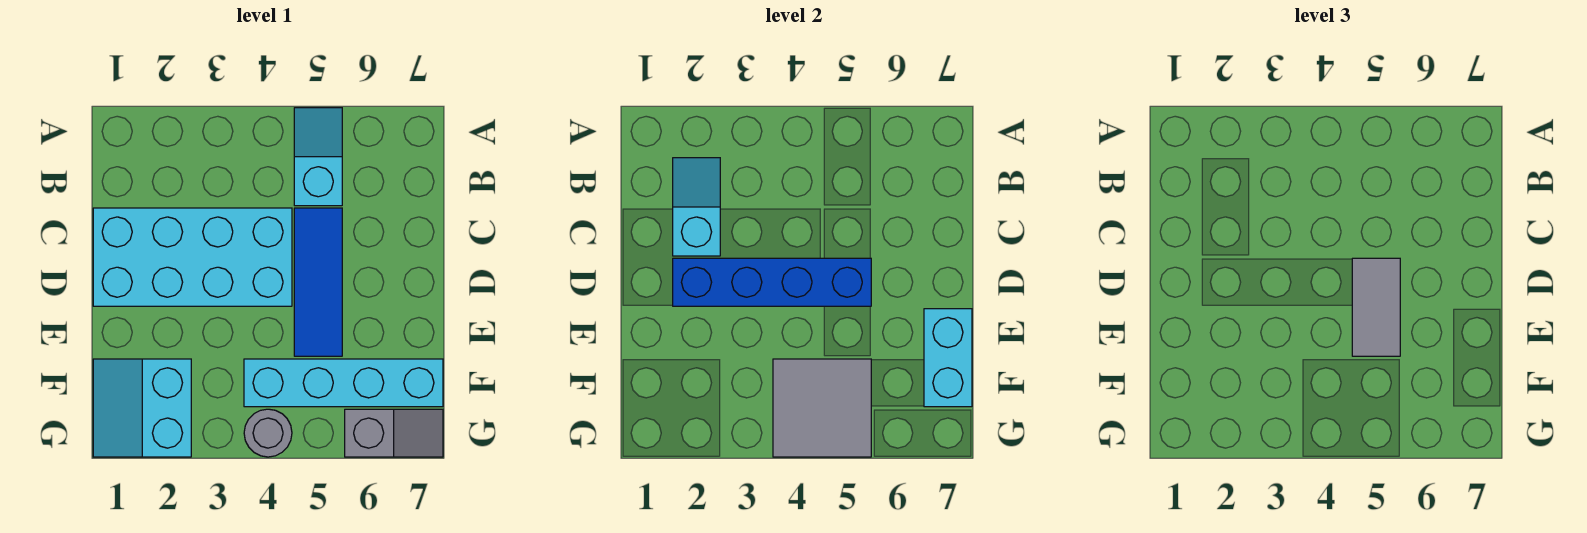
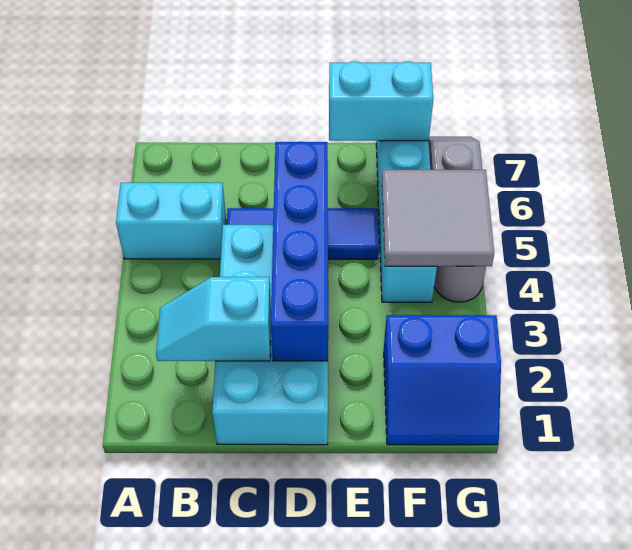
cyan slope A5:B5 level 1 top B -> cyan brick A5:B5 level 1
grey tile D5:E5 level 3 -> none
cyan slope F1:G2 level 1 top 2 -> blue slope F1:G2 level 1 top 2

